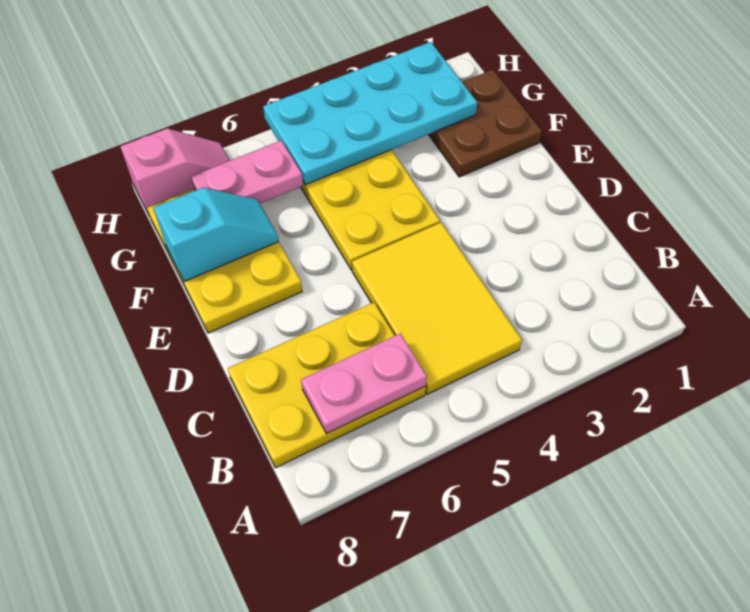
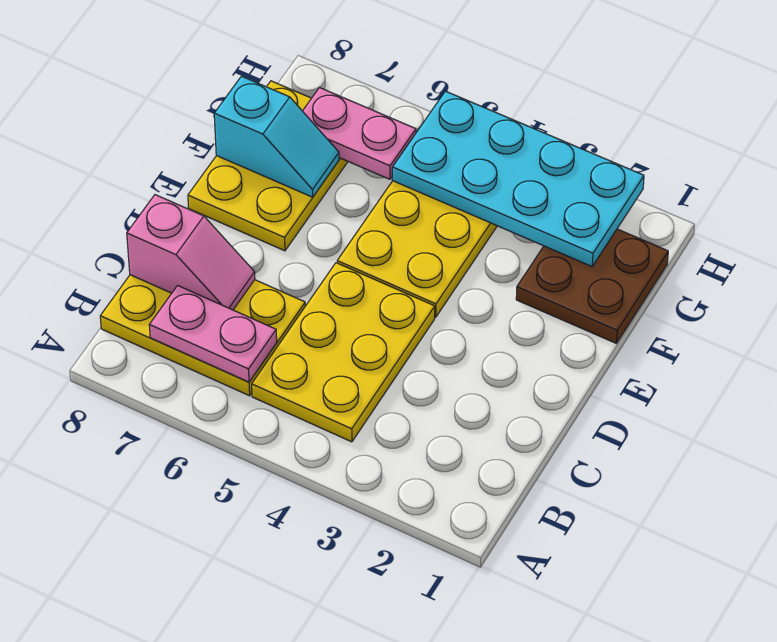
yellow tile B4:D5 level 1 -> yellow plate B4:D5 level 1
pink slope H7:H8 level 1 top 8 -> pink slope C7:C8 level 2 top 8

